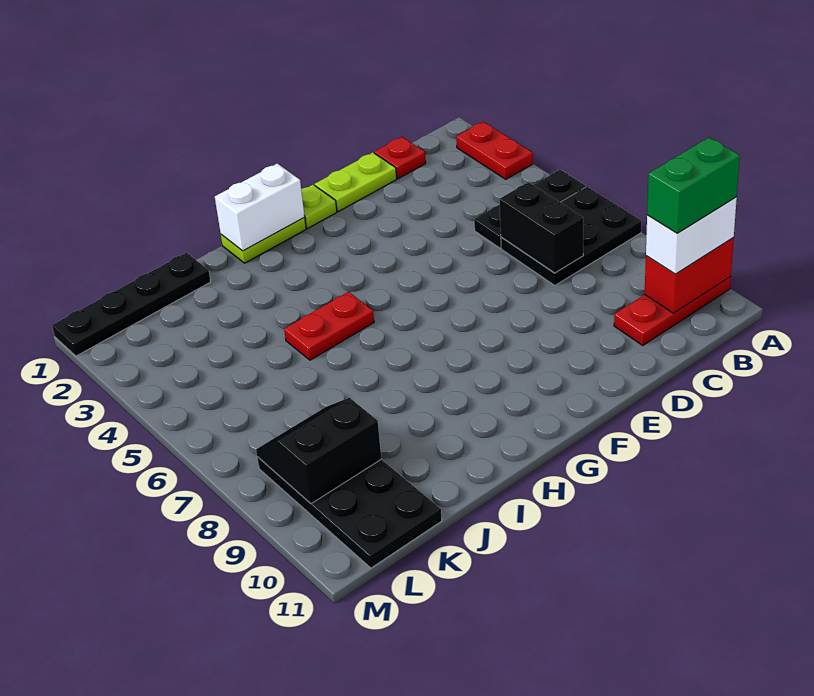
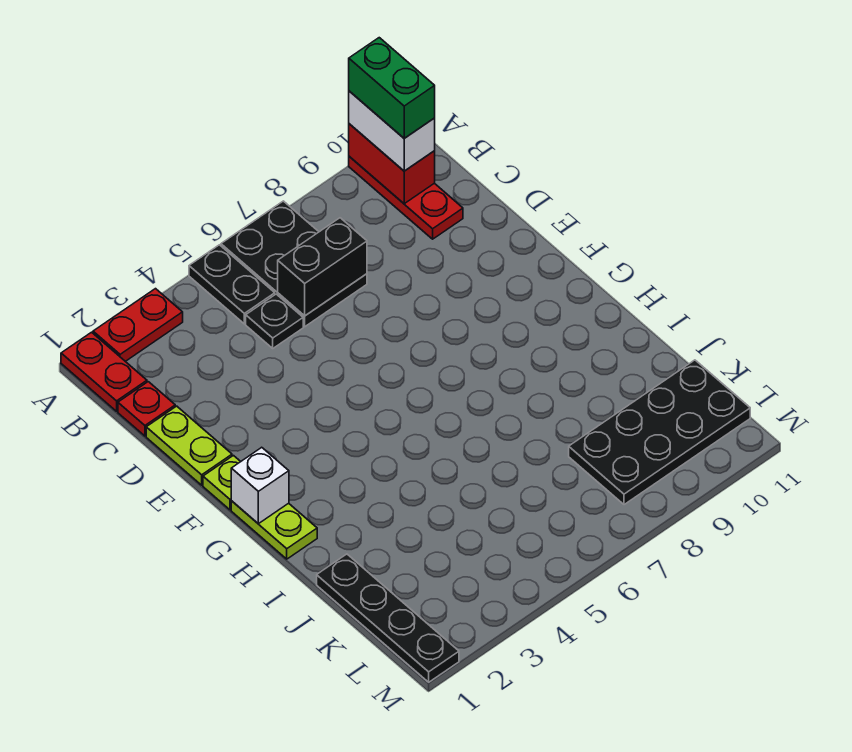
white brick G1:H1 level 2 -> white brick G1 level 2
red plate H5:I5 level 1 -> red plate A1:B1 level 1
black slope K8:L9 level 2 top 9 -> none

